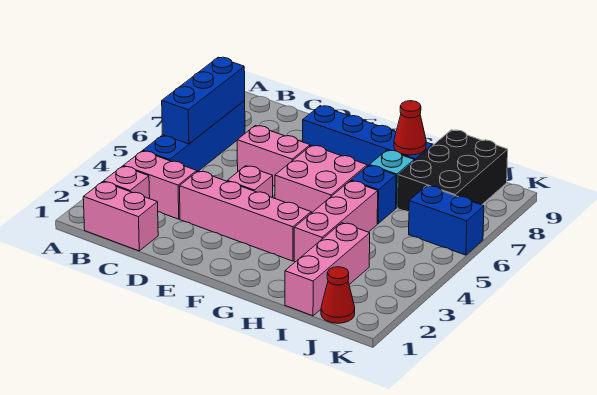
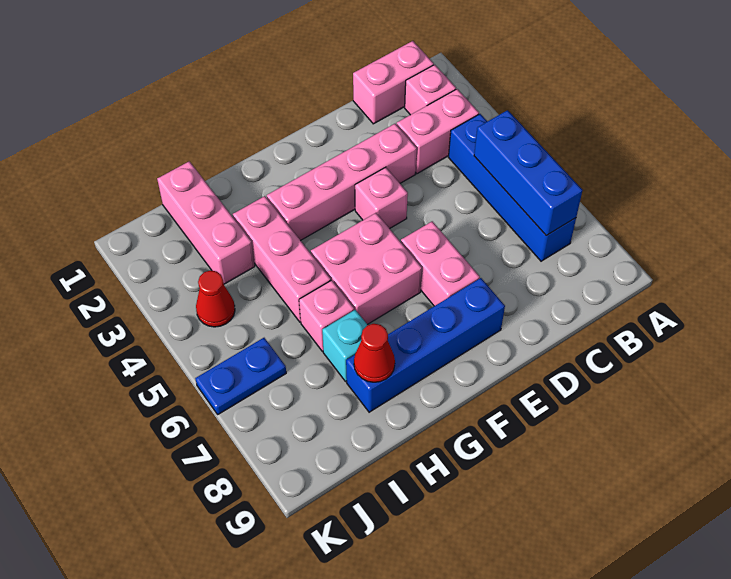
pink brick D6:E6 level 1 -> pink brick E6:E7 level 1
blue brick H6 level 1 -> pink brick H6 level 1
black brick I7:J9 level 1 -> none
red cone J1 level 1 -> red cone J4 level 1
blue brick J6:K6 level 1 -> blue plate J6:K6 level 1

